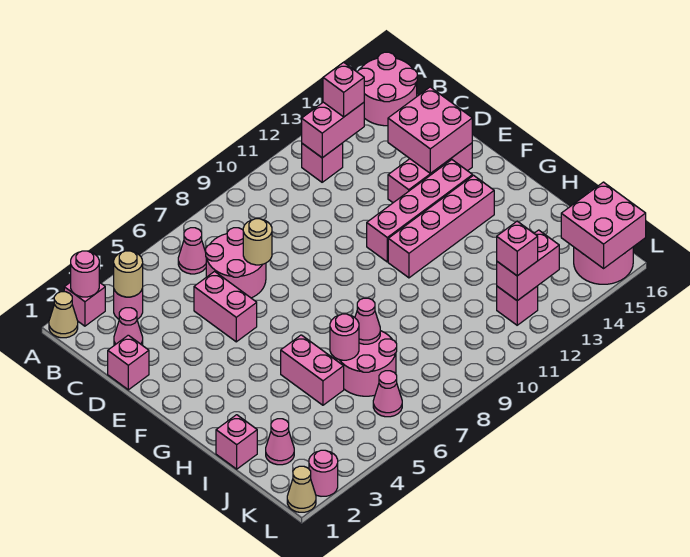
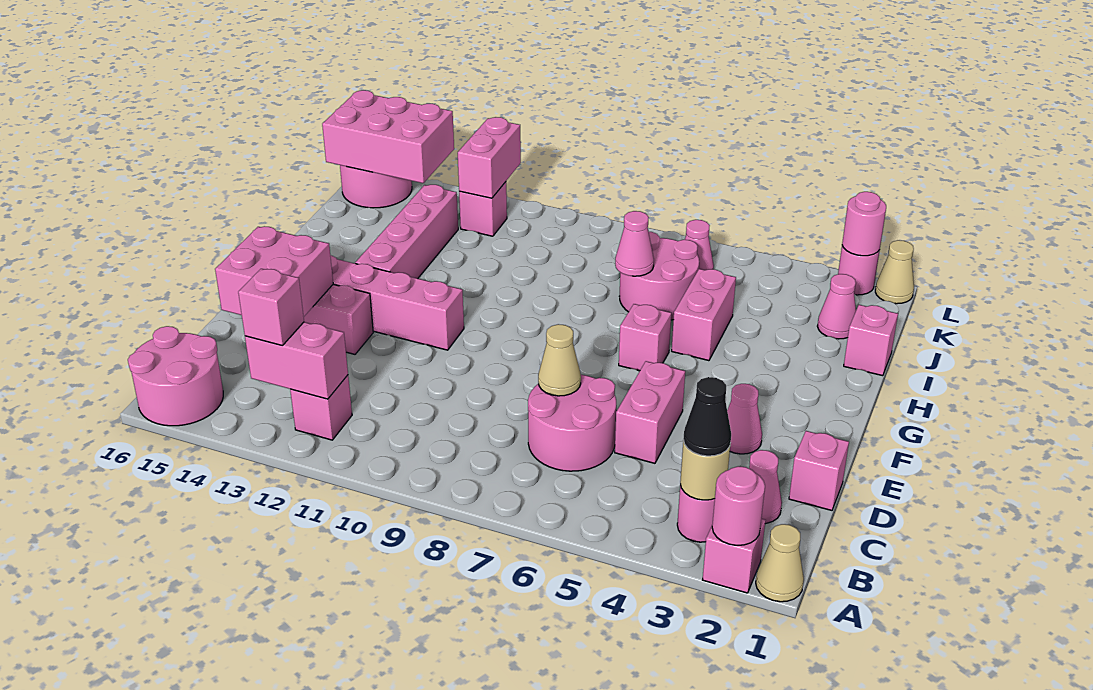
none -> black cone B3 level 3
pink cone B6 level 1 -> pink cone E3 level 1
tan round brick D7 level 2 -> tan cone D7 level 2
pink brick G11:G14 level 1 -> pink brick G13:J13 level 1
pink round brick I6 level 2 -> pink round brick L2 level 2
pink brick K12:K13 level 2 -> pink brick K12:L12 level 2
pink brick K12 level 3 -> pink brick G6 level 1
pink brick K15:L16 level 2 -> pink brick K14:L16 level 2

